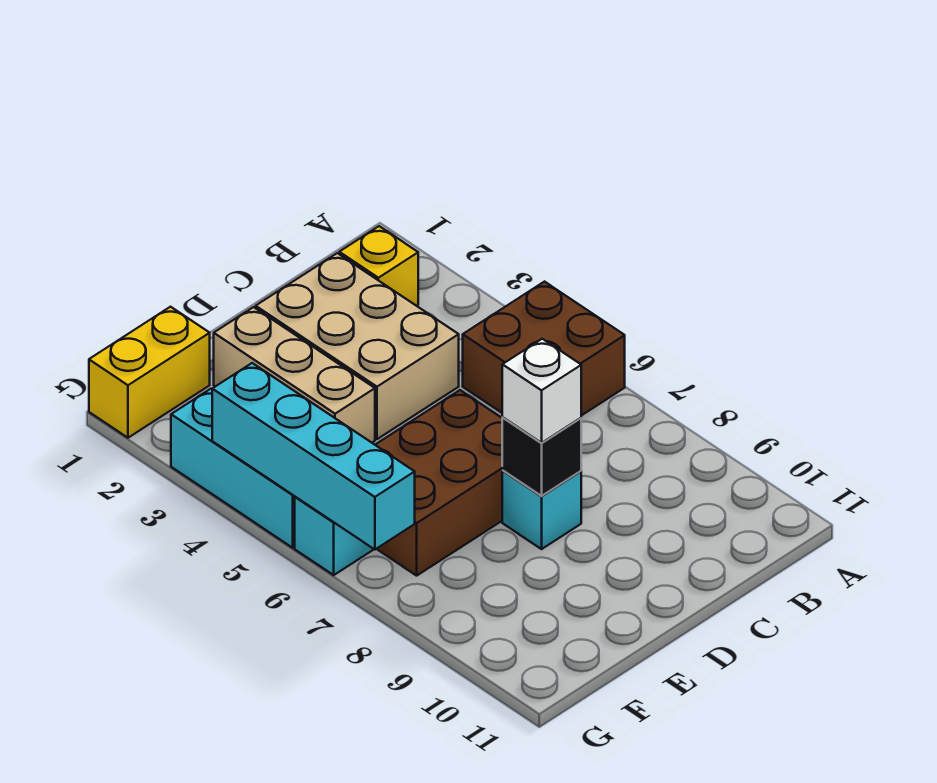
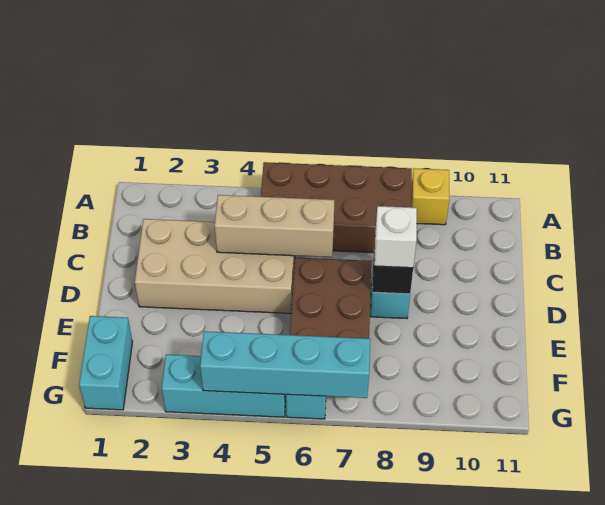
brown brick A5:B6 level 1 -> brown brick A5:B8 level 1
yellow brick B2 level 1 -> yellow brick A9 level 1
tan brick C2:D4 level 1 -> tan brick C2:D5 level 1
tan brick E2:E4 level 1 -> tan brick C4:C6 level 2
yellow brick F1:G1 level 1 -> cyan brick F1:G1 level 1

